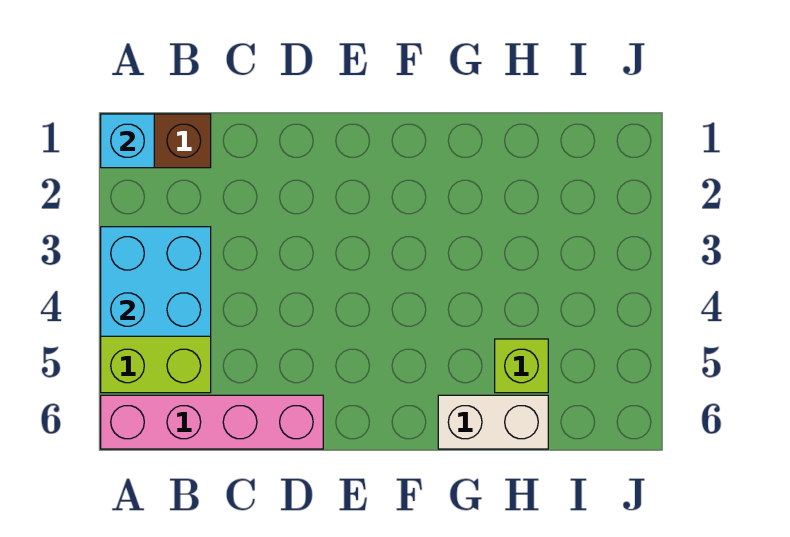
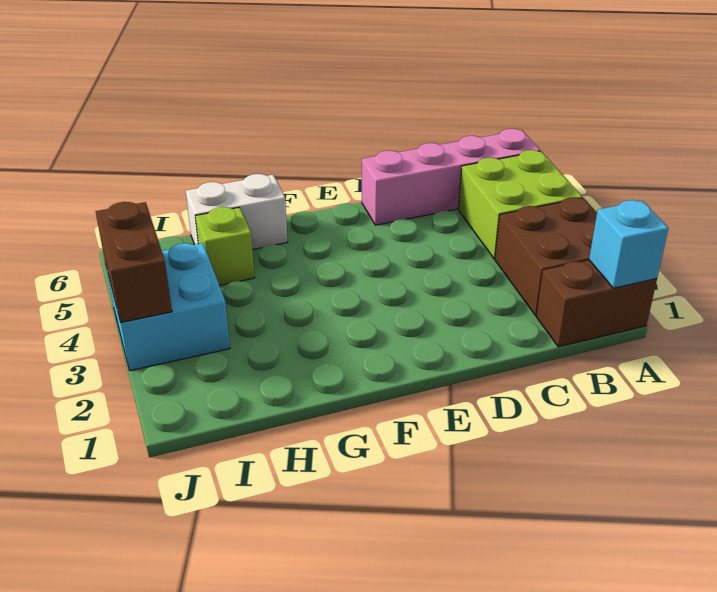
none -> brown brick A2:B3 level 1
cyan brick A3:B4 level 2 -> cyan brick I3:J4 level 1
none -> brown brick J3:J4 level 2

